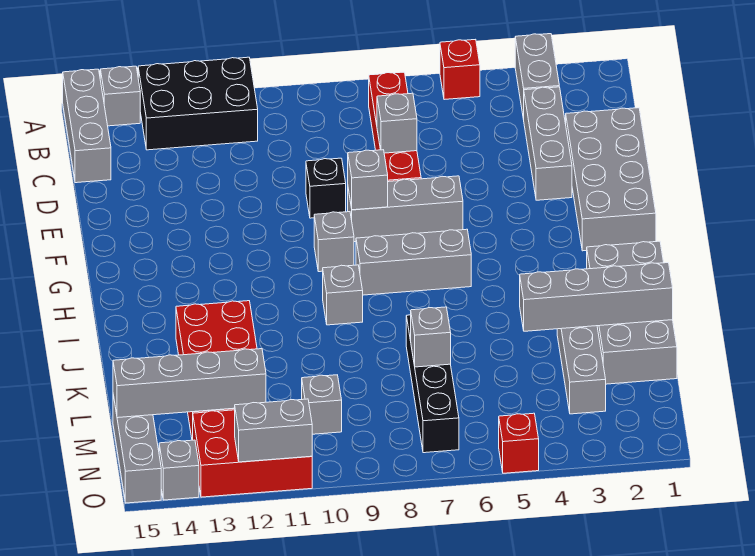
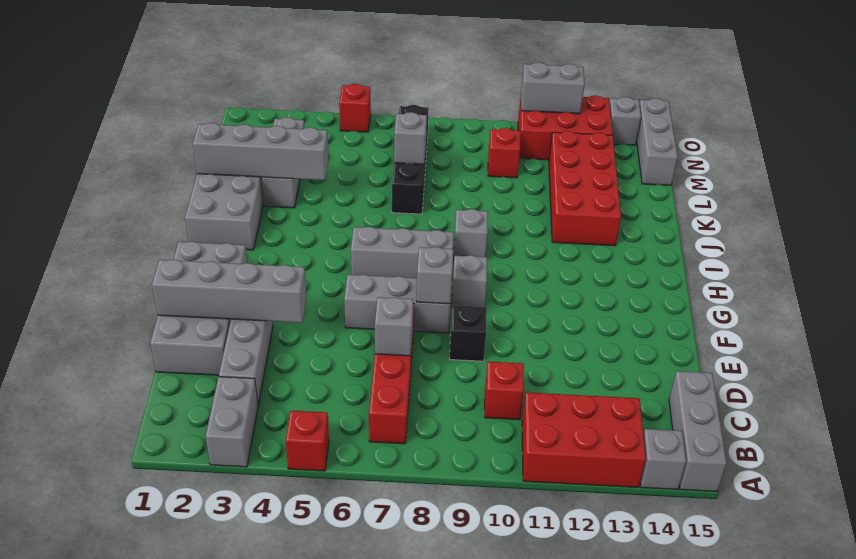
black brick A11:B13 level 1 -> red brick A11:B13 level 1
none -> red brick C10 level 1
grey brick M10 level 1 -> red brick M10 level 1
grey brick M12:M15 level 2 -> grey brick E1:E4 level 2

